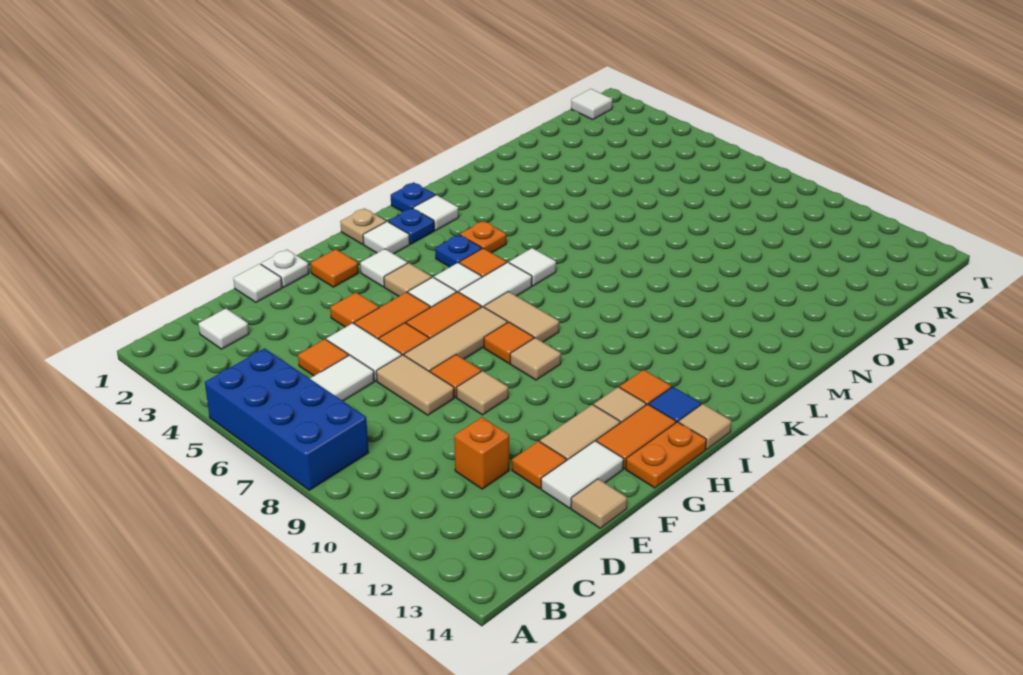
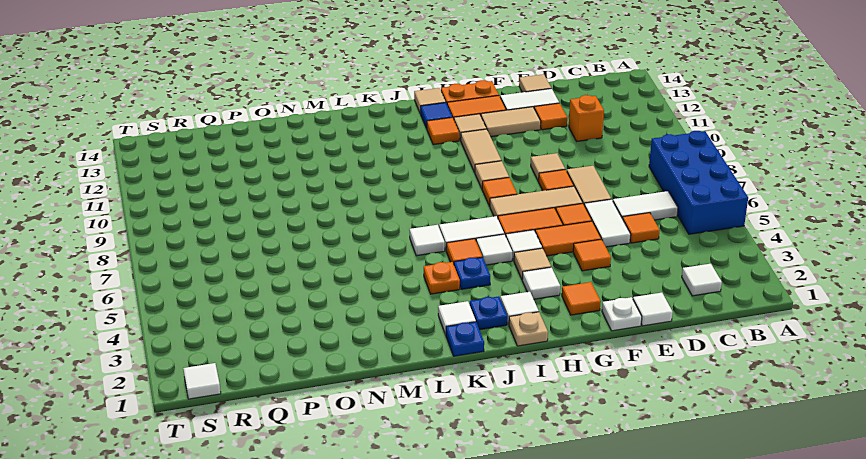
tan tile I7:I8 level 1 -> tan tile H10:H11 level 1

